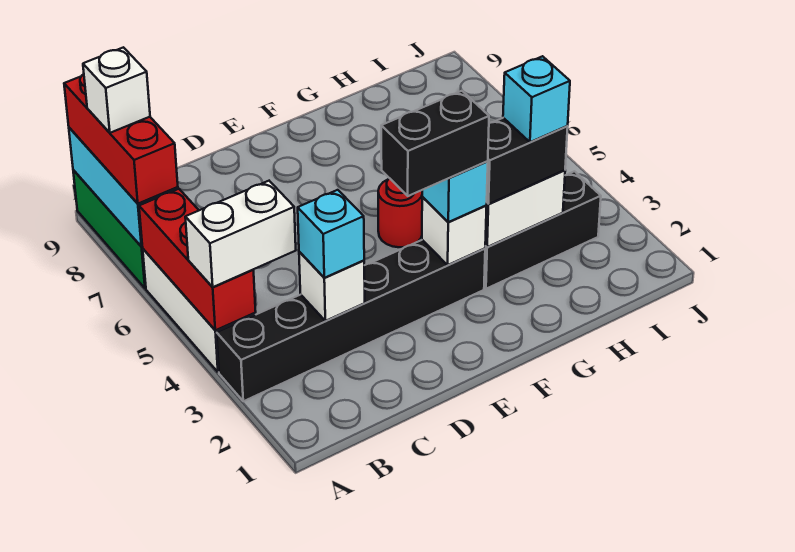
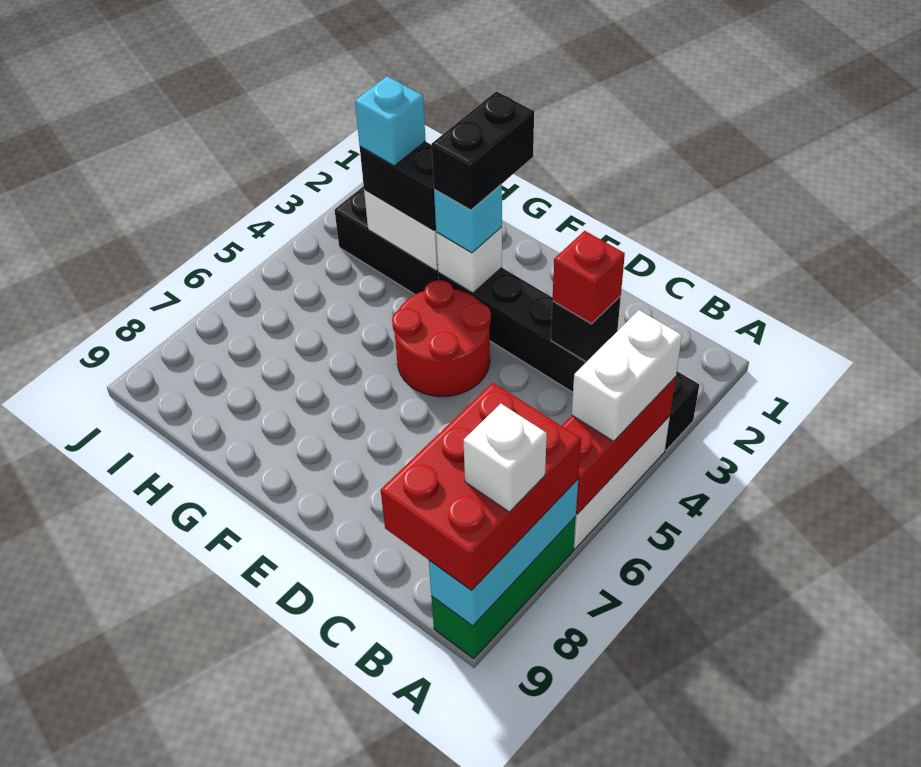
white brick A4:B4 level 3 -> white brick A4:A5 level 3
red brick A7:A9 level 3 -> red brick A7:B9 level 3
white brick C3 level 2 -> black brick C3 level 2
cyan brick C3 level 3 -> red brick C3 level 3
black brick E3:F3 level 4 -> black brick F2:F3 level 4
red round brick F5 level 1 -> red round brick E4:F5 level 1

